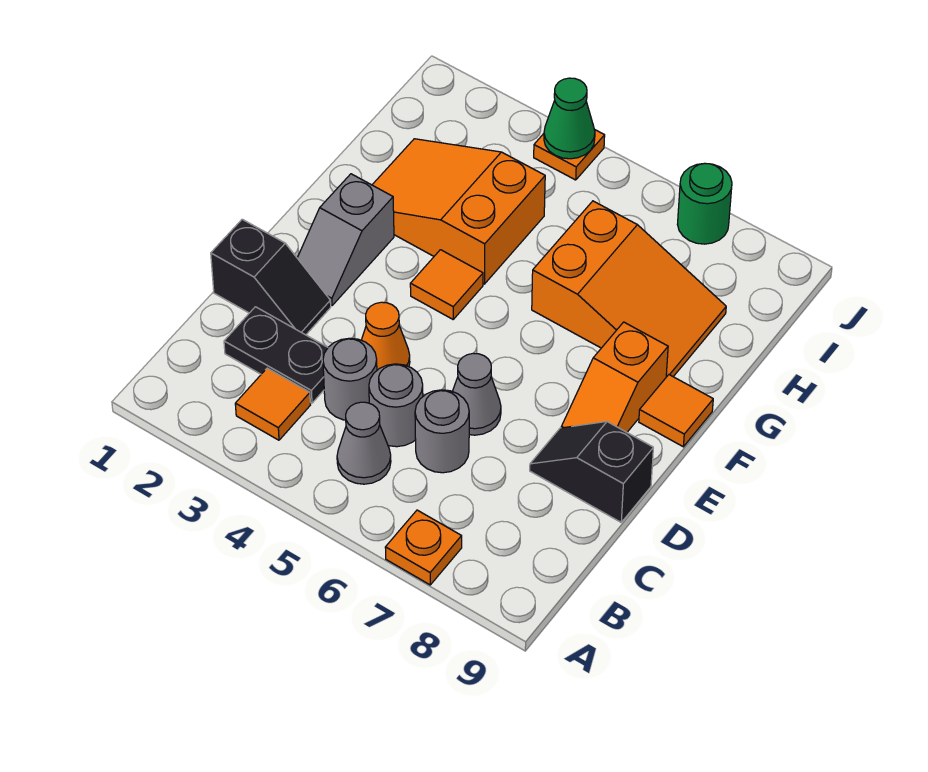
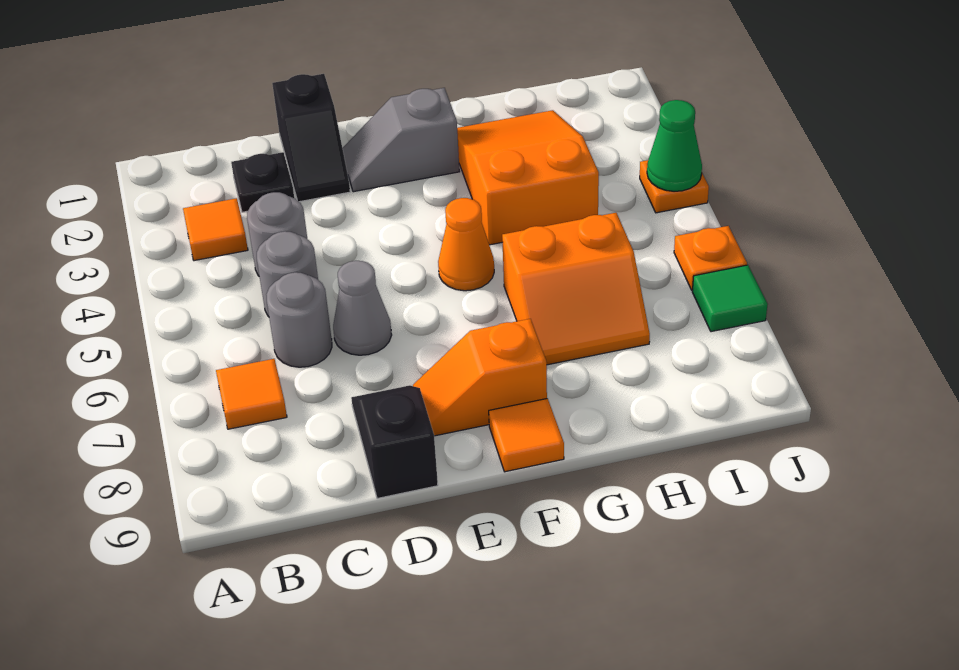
orange plate A7 level 1 -> orange plate J6 level 1
grey cone B5 level 1 -> none
black plate C2:C3 level 1 -> black plate C2 level 1
orange cone D4 level 1 -> orange cone F5 level 1
orange tile F4 level 1 -> orange tile B7 level 1
orange slope G6:H8 level 1 top 6 -> orange slope G6:H7 level 1 top 6
green round brick J7 level 1 -> green tile J7 level 1

